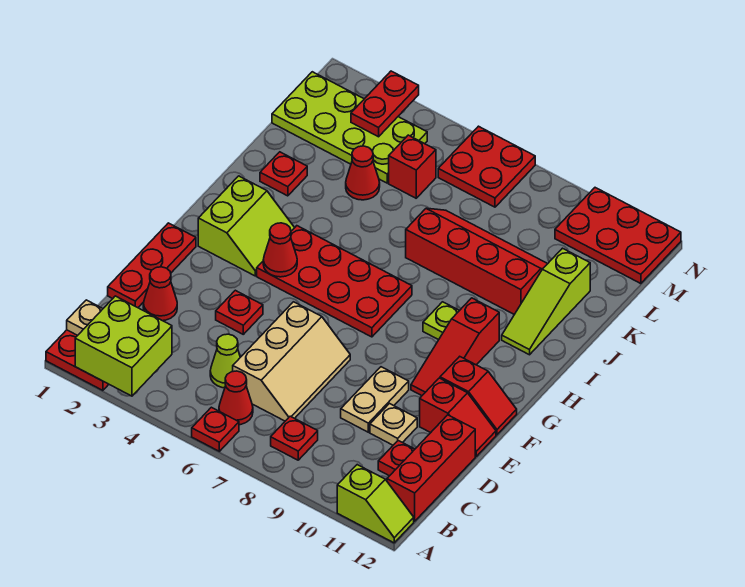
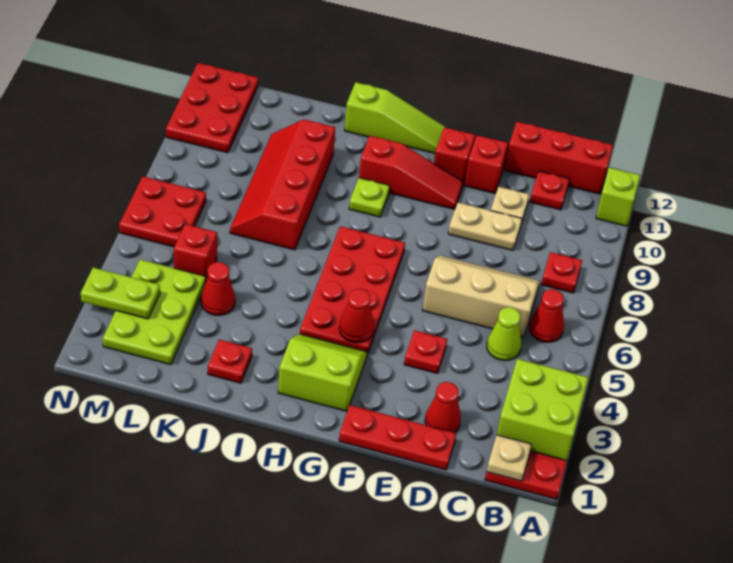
red plate A6 level 1 -> none
lime slope I11:K11 level 1 top K -> lime slope G12:I12 level 1 top I
lime plate L1:M4 level 1 -> lime plate L2:M4 level 1
red plate M3:N3 level 2 -> lime plate M3:N3 level 2

